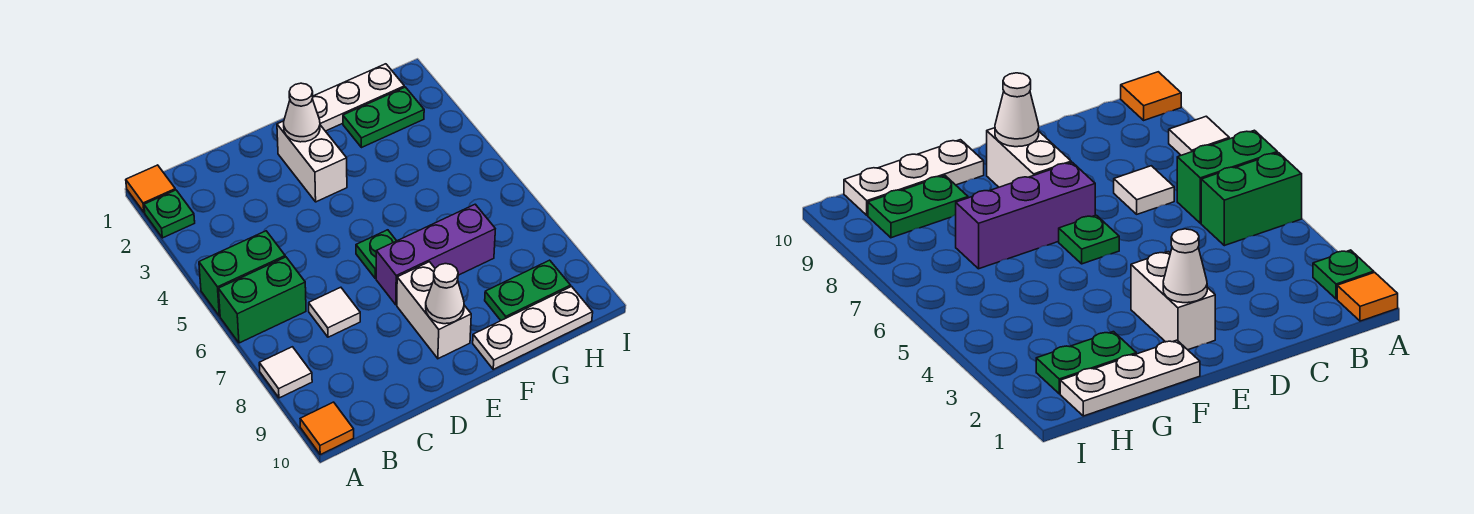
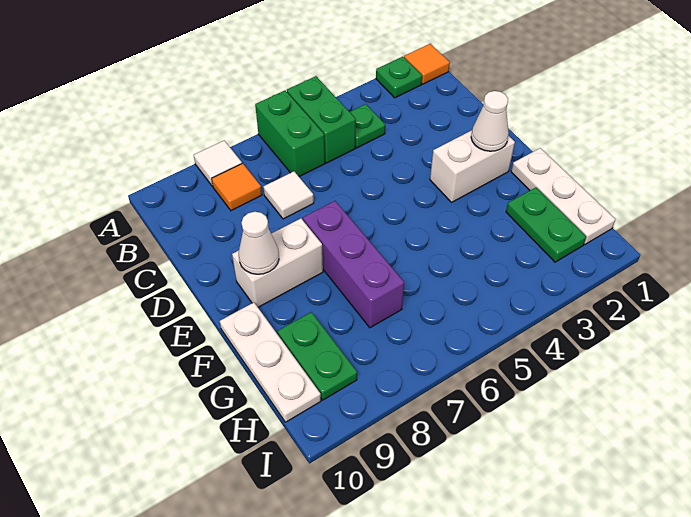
orange tile A10 level 1 -> orange tile B8 level 1
green plate E6 level 1 -> green plate B4 level 1

